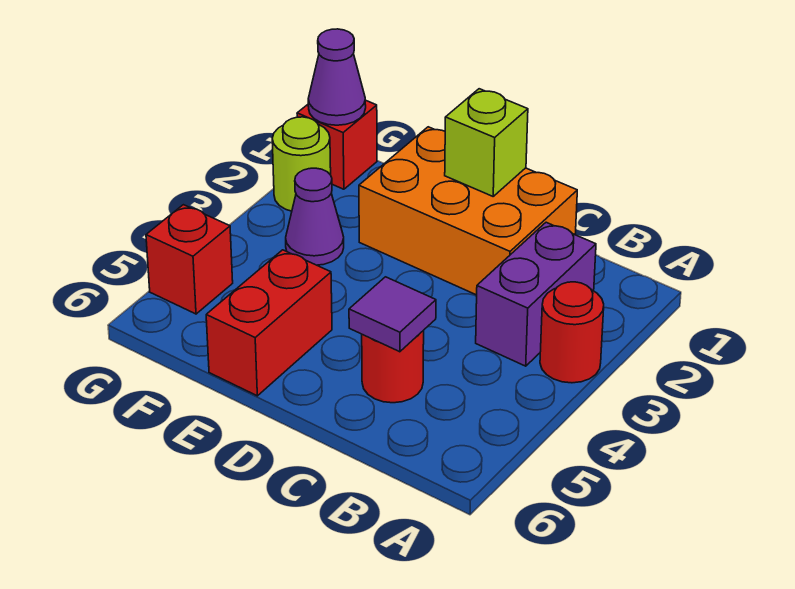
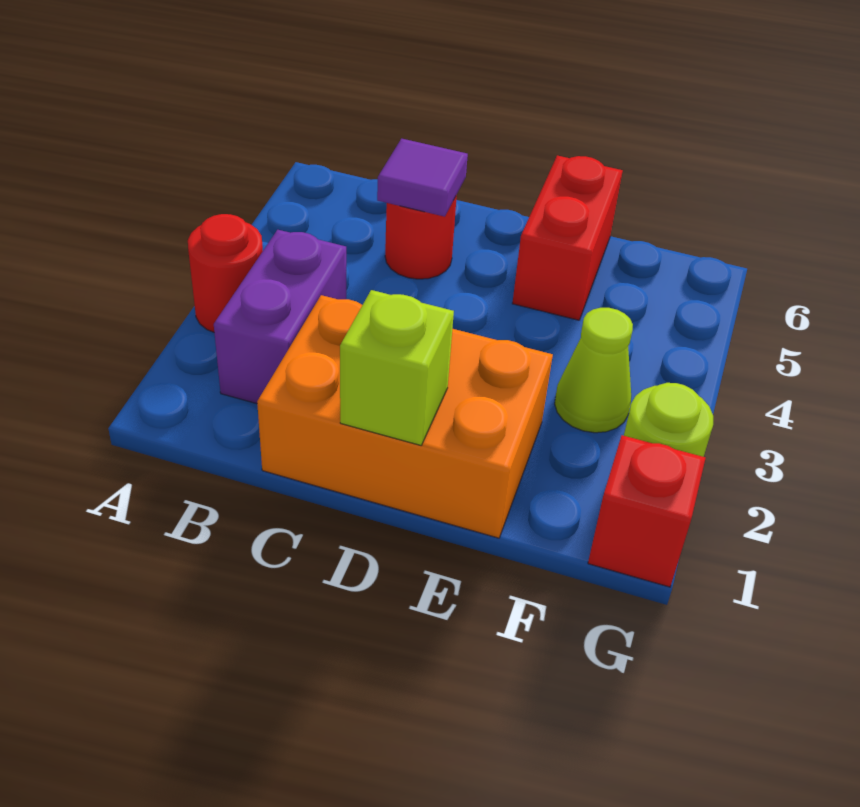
purple cone F3 level 1 -> lime cone F3 level 1
purple cone G1 level 2 -> none
red brick G5 level 1 -> none

